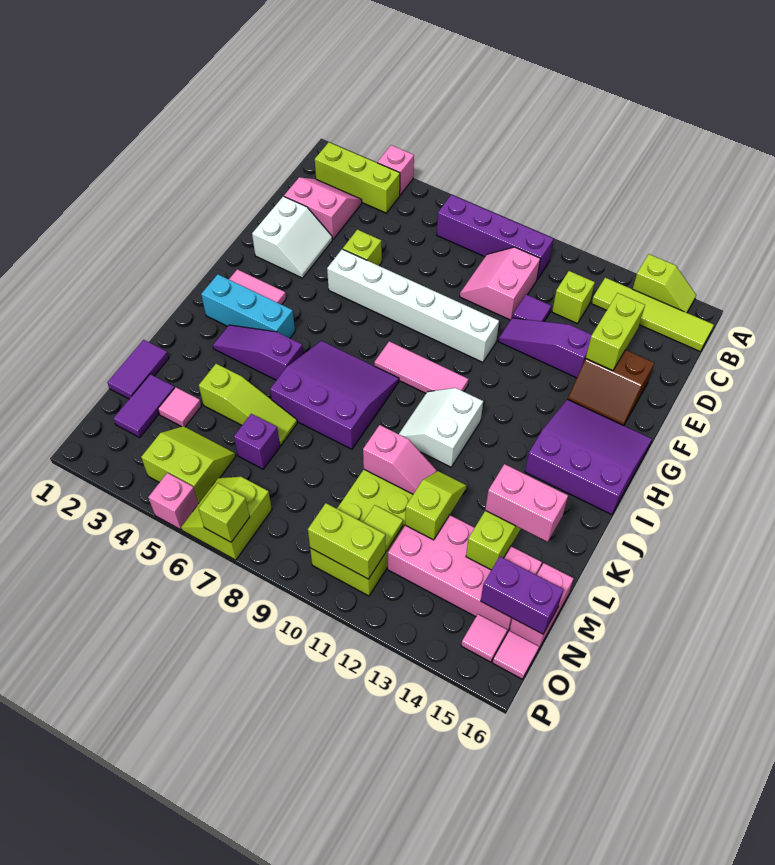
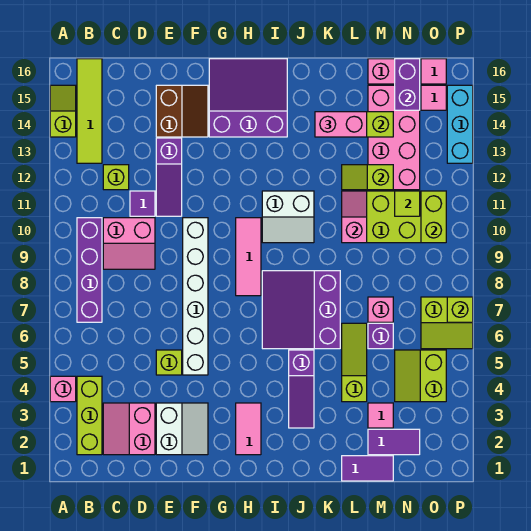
lime brick D14:E14 level 2 -> none
white slope E2:F3 level 1 top 2 -> white slope E2:F3 level 1 top E
purple slope G14:I16 level 1 top I -> purple slope G14:I16 level 1 top 14
cyan brick I2:I4 level 1 -> cyan brick P13:P15 level 1
pink brick L14:L15 level 3 -> pink brick K14:L14 level 3
pink brick P5 level 1 -> pink brick M7 level 1

